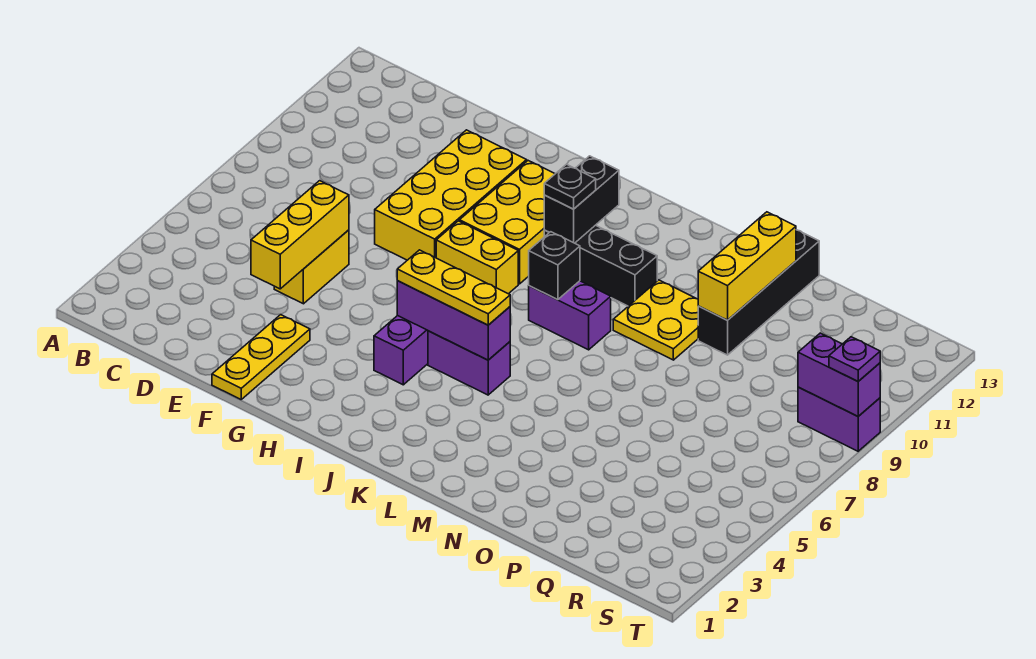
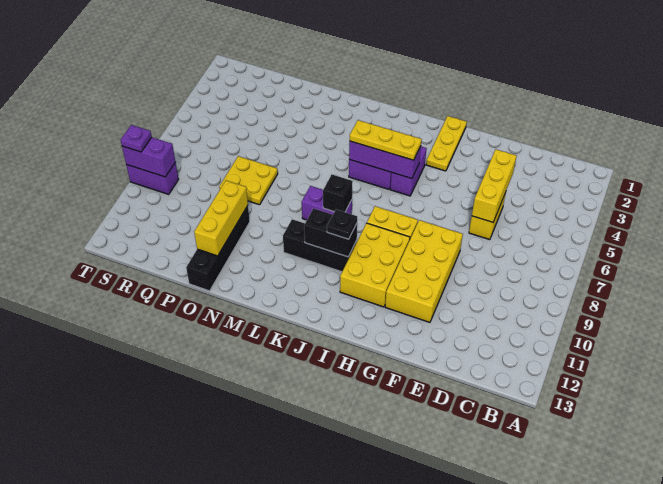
yellow plate F1:F3 level 1 -> yellow plate H1:H3 level 1
black brick J10:J11 level 2 -> black brick J10:K10 level 2
yellow plate M9:N10 level 1 -> yellow plate O7:P8 level 1

